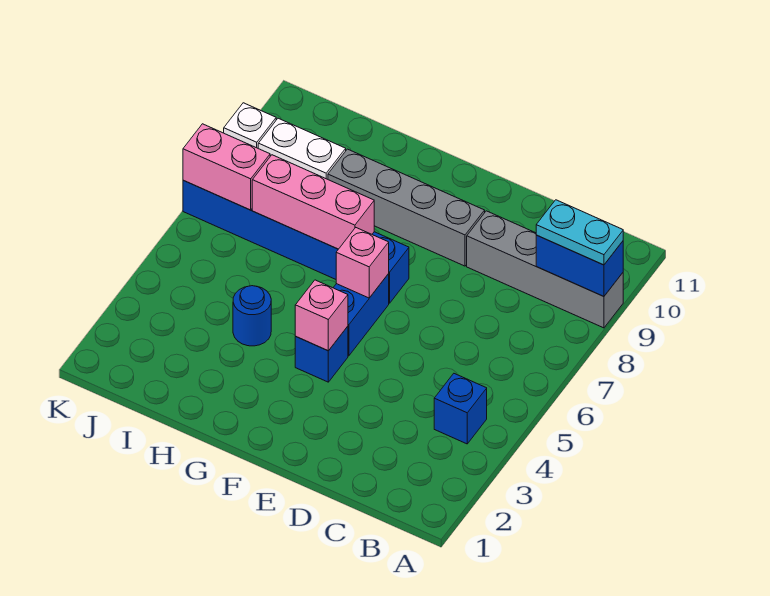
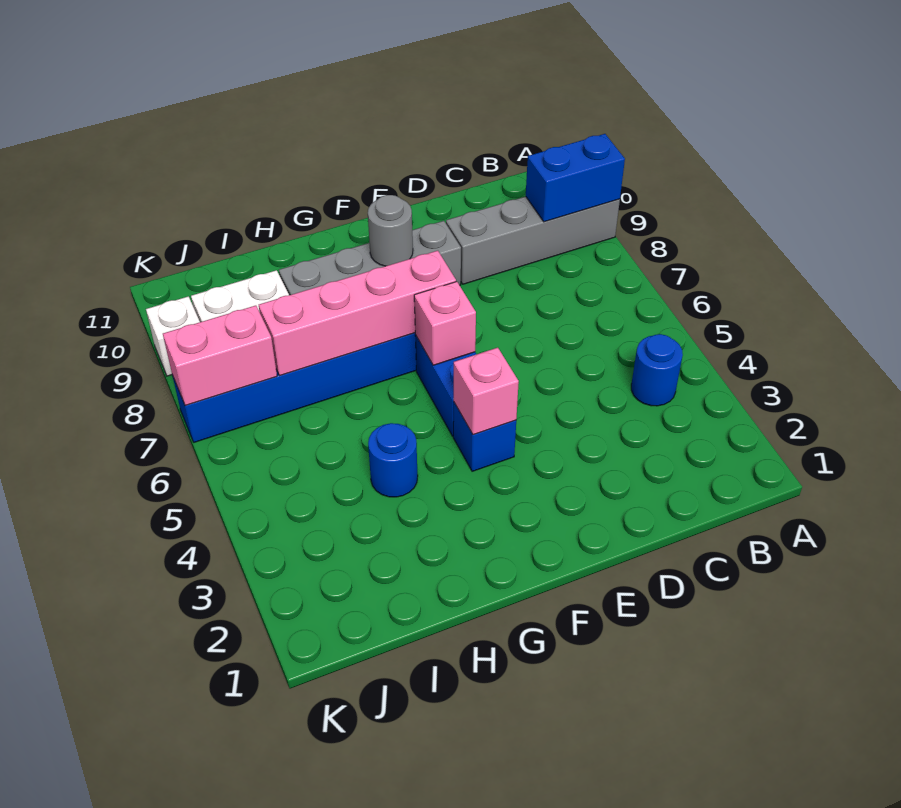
cyan plate A9:B9 level 3 -> none
blue brick B4 level 1 -> blue round brick B4 level 1
none -> grey round brick F9 level 2
pink brick G7:I7 level 2 -> pink brick F7:I7 level 2

